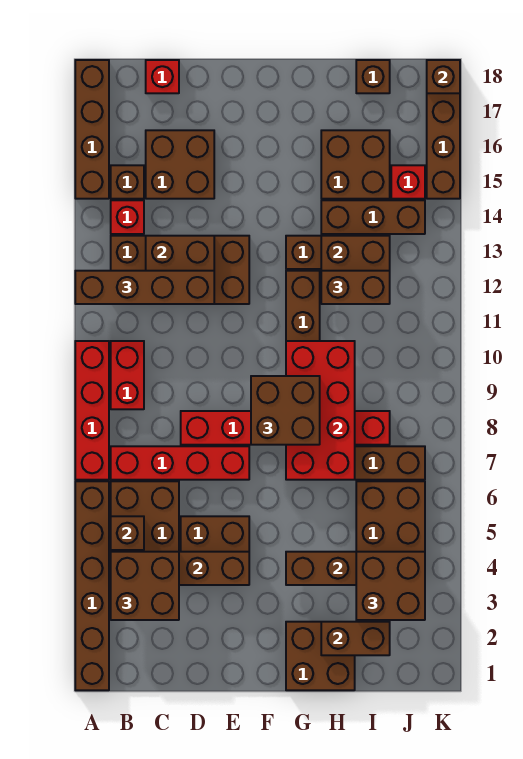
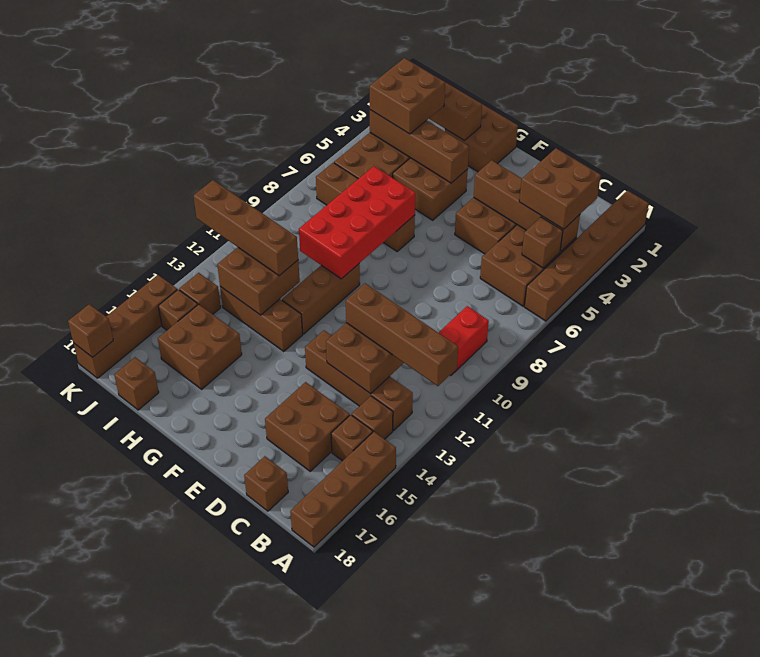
red brick A7:A10 level 1 -> none
red brick B7:E7 level 1 -> none
brown brick B12:E13 level 1 -> brown brick B13:E13 level 1
red brick B14 level 1 -> brown brick B14 level 1
red brick C18 level 1 -> brown brick C18 level 1
red brick D8:I8 level 1 -> none
brown brick F8:G9 level 3 -> brown brick G4:H5 level 1
brown brick H12:I12 level 3 -> brown brick H12:K12 level 3
brown brick H14:J14 level 1 -> brown brick J14 level 1
red brick J15 level 1 -> brown brick J15 level 1

